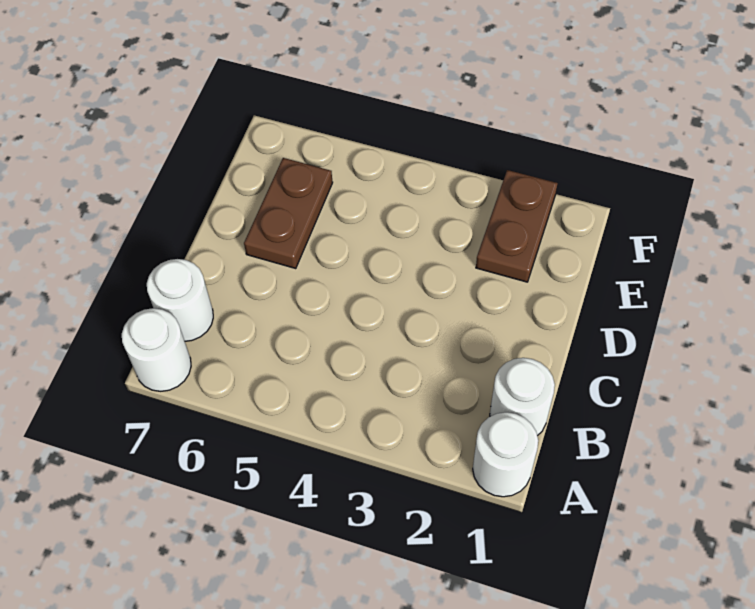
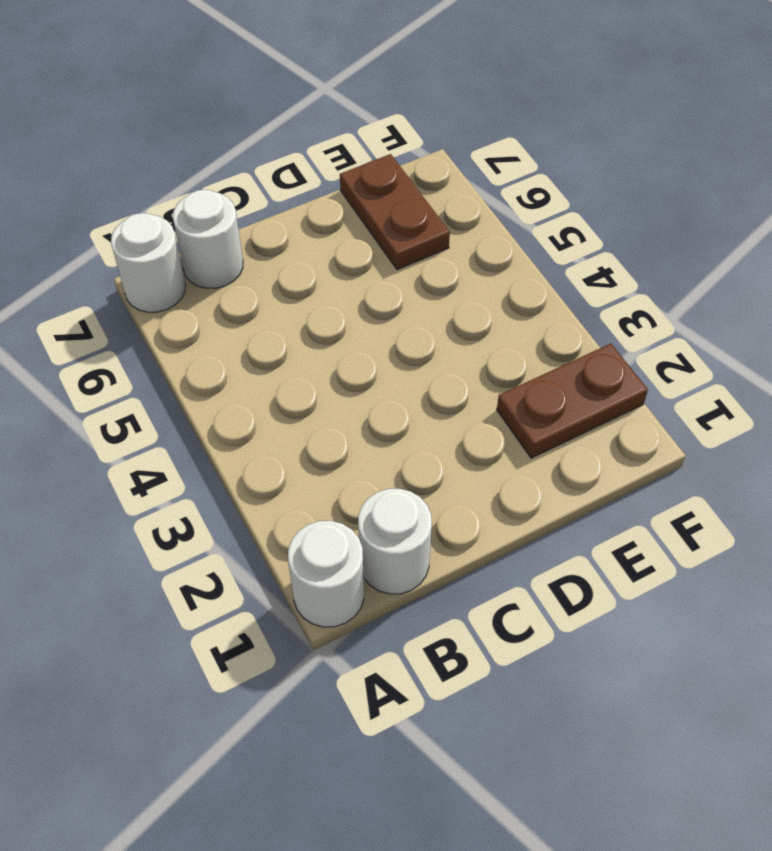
brown plate D6:E6 level 1 -> brown plate E6:E7 level 1

